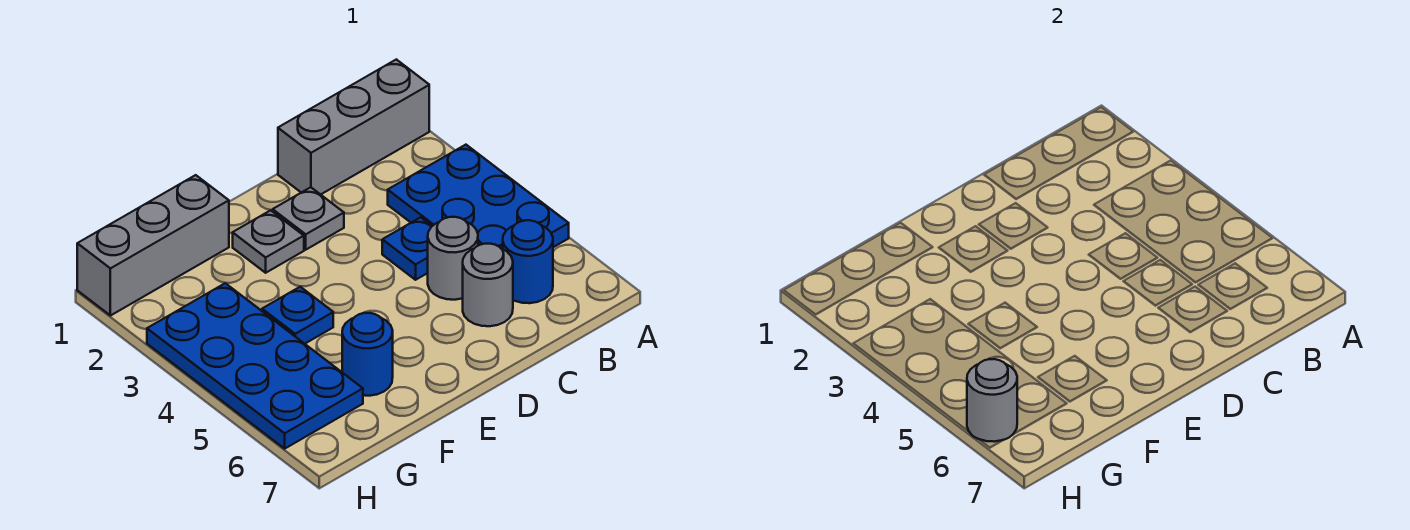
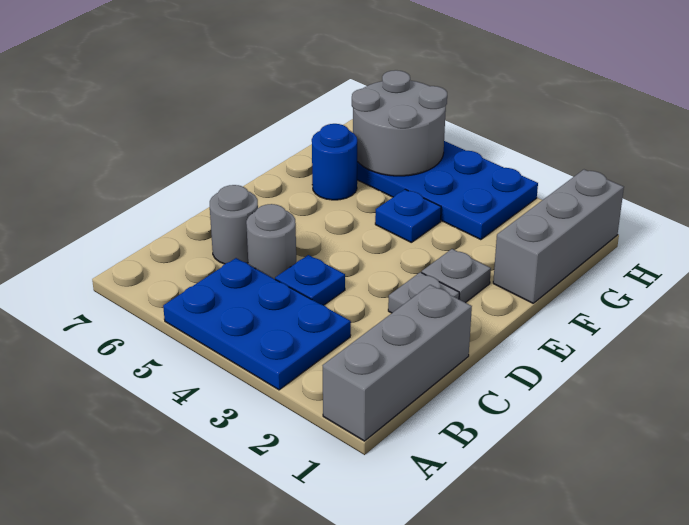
blue round brick B6 level 1 -> none
grey round brick H6 level 2 -> grey round brick G5:H6 level 2

